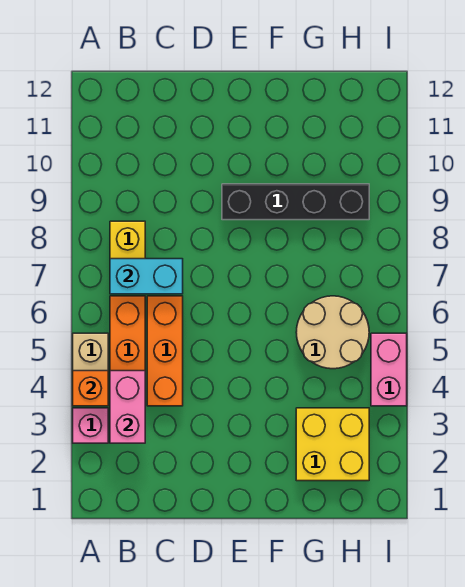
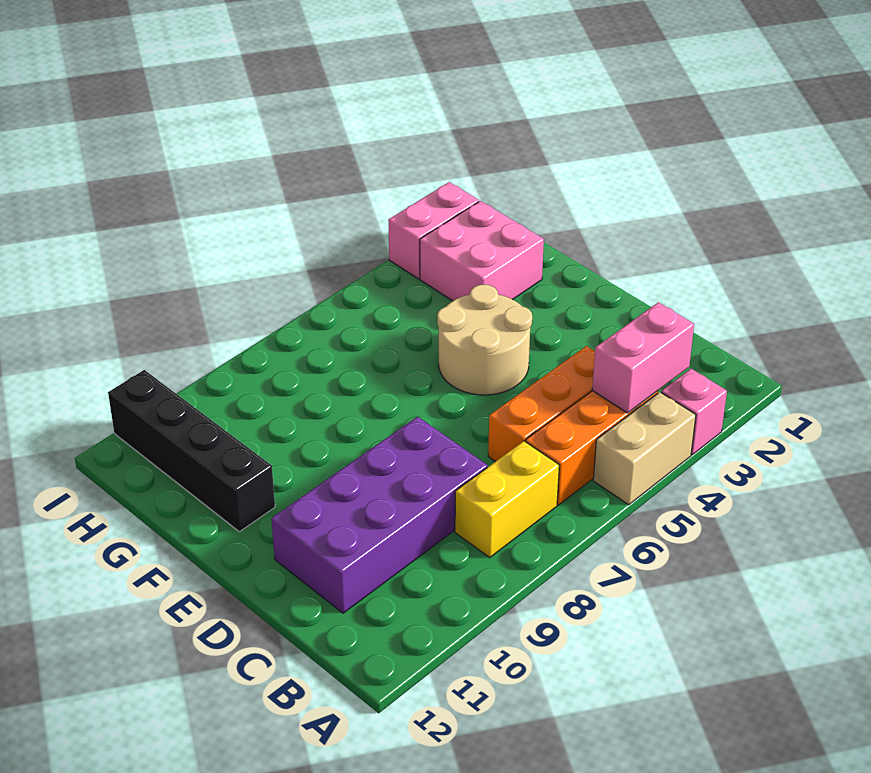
orange brick A4 level 2 -> none
cyan brick B7:C7 level 2 -> none
none -> purple brick C8:D11 level 1
black brick E9:H9 level 1 -> black brick F11:I11 level 1
yellow brick G2:H3 level 1 -> pink brick G2:H3 level 1
tan round brick G5:H6 level 1 -> tan round brick E4:F5 level 1
pink brick I4:I5 level 1 -> pink brick I2:I3 level 1

